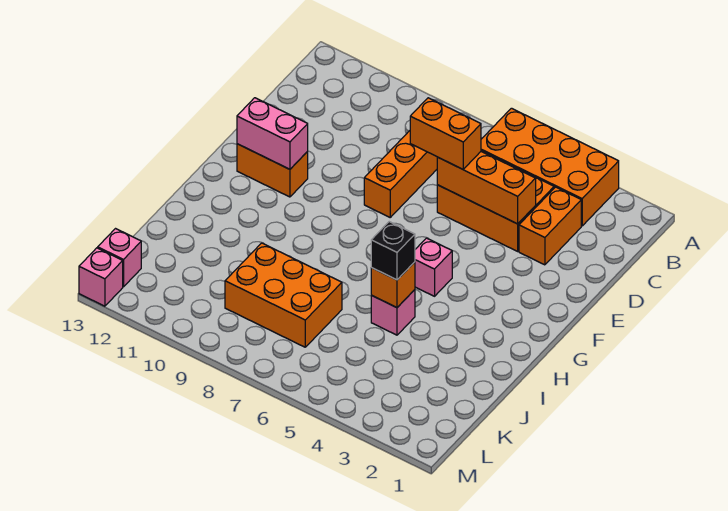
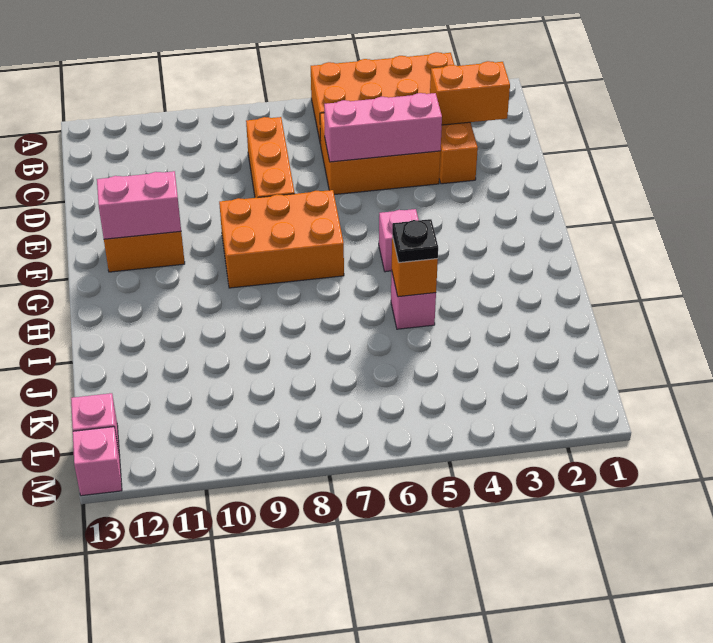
orange brick D4:D6 level 2 -> pink brick D4:D6 level 2
orange brick D6:D7 level 3 -> orange brick C2:C3 level 2
black brick I5 level 3 -> black plate I5 level 3
orange brick J7:K9 level 1 -> orange brick F7:G9 level 1

